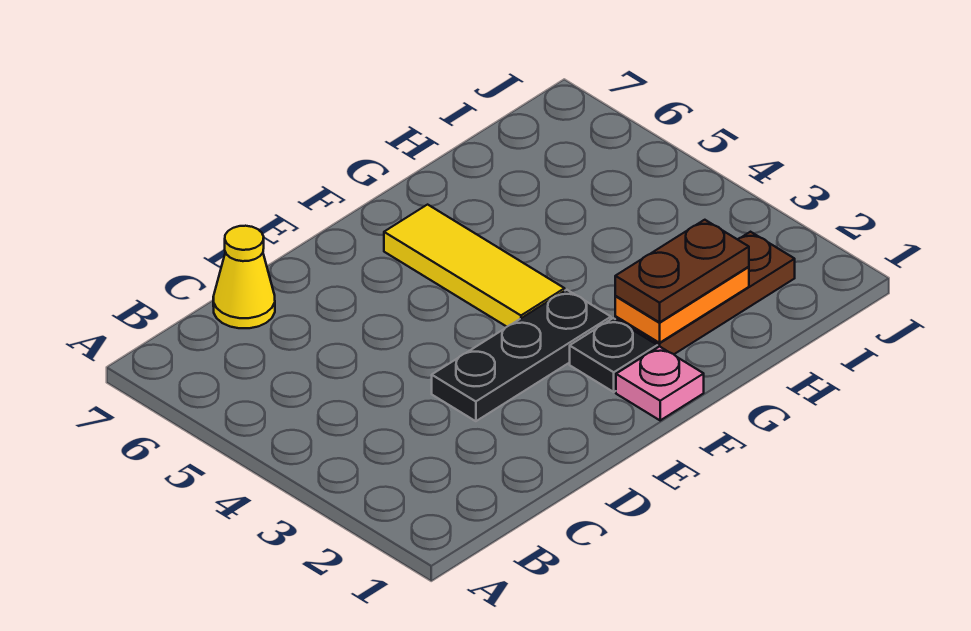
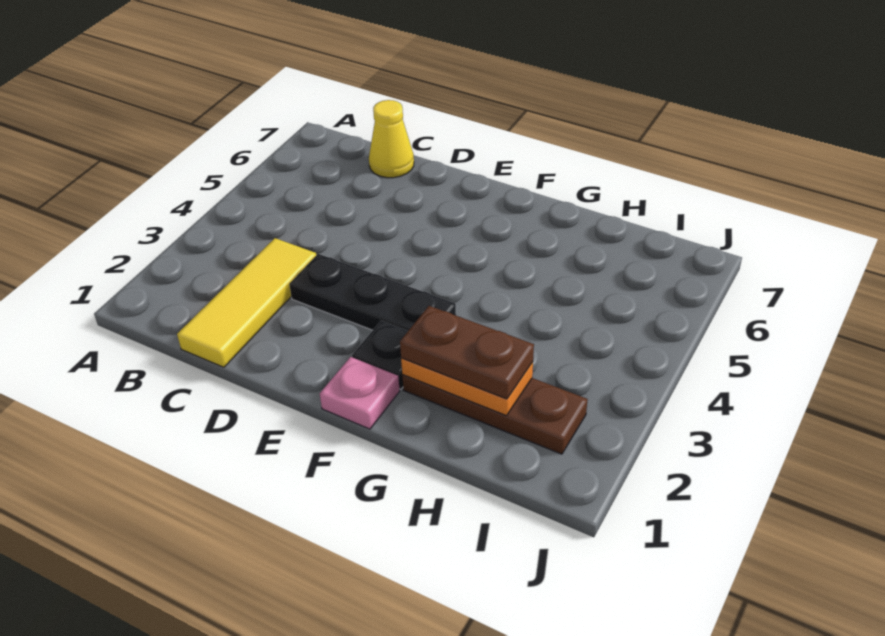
yellow tile F4:F6 level 1 -> yellow tile C1:C3 level 1

